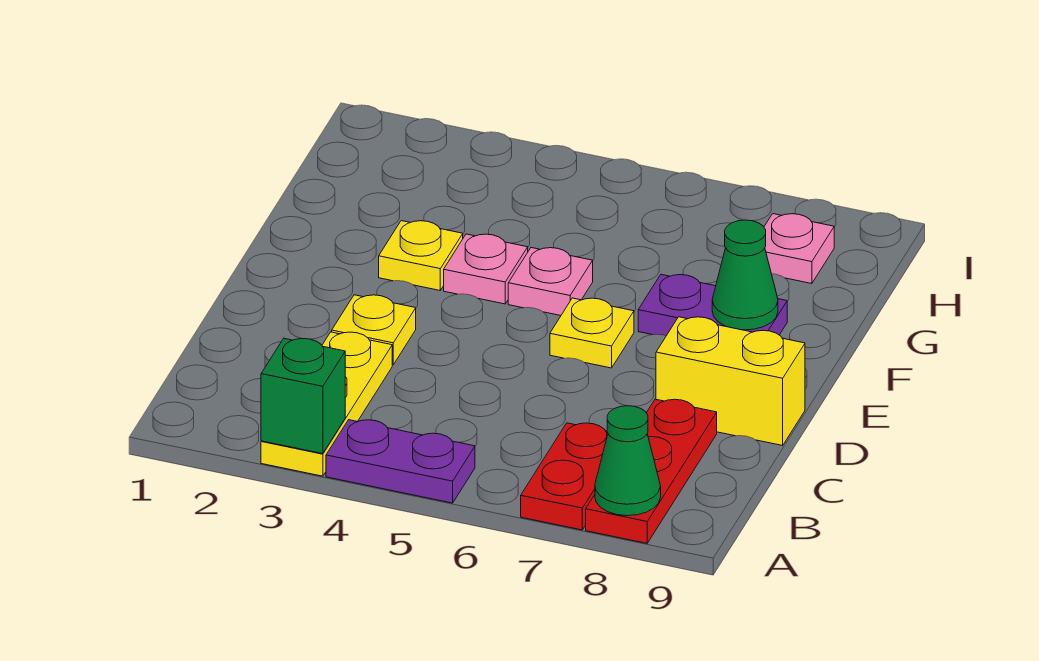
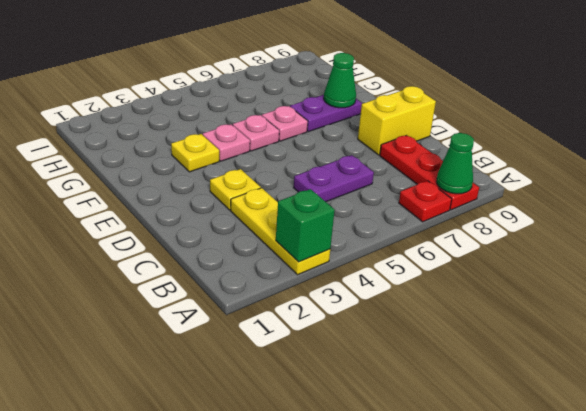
purple plate A4:A5 level 1 -> purple plate C5:C6 level 1
red plate A7:B7 level 1 -> red plate A7 level 1
yellow plate E6 level 1 -> none
pink plate H8 level 1 -> pink plate F6 level 1

